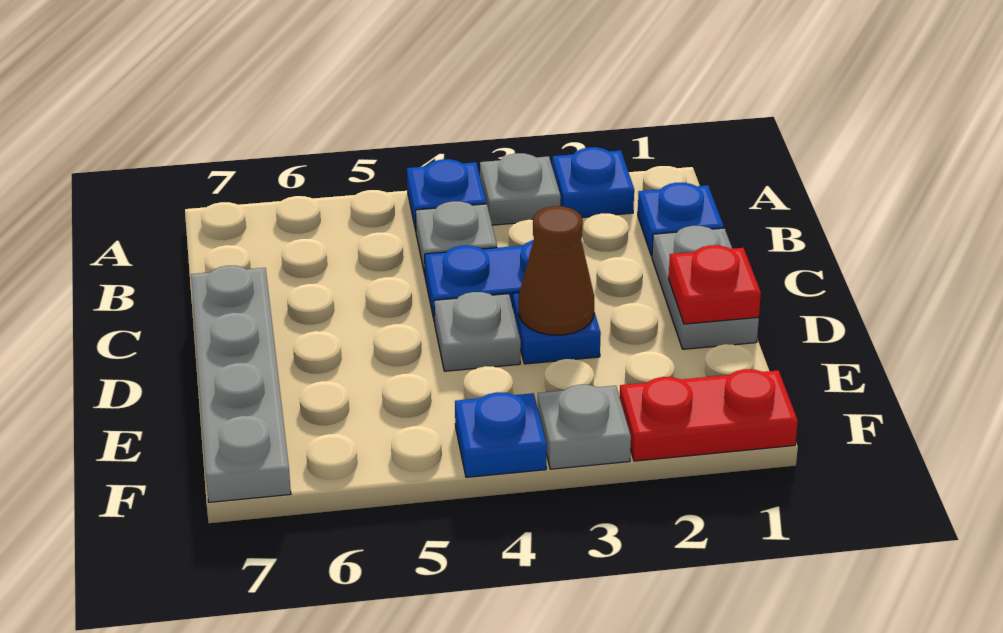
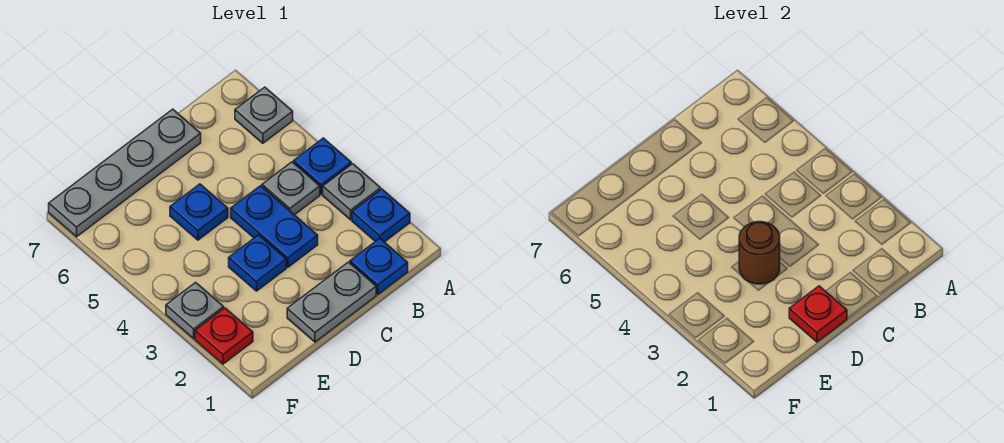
brown cone D3 level 2 -> brown round brick D3 level 2
grey plate D4 level 1 -> grey plate A6 level 1
red plate F1:F2 level 1 -> red plate F2 level 1
blue plate F4 level 1 -> blue plate D5 level 1

